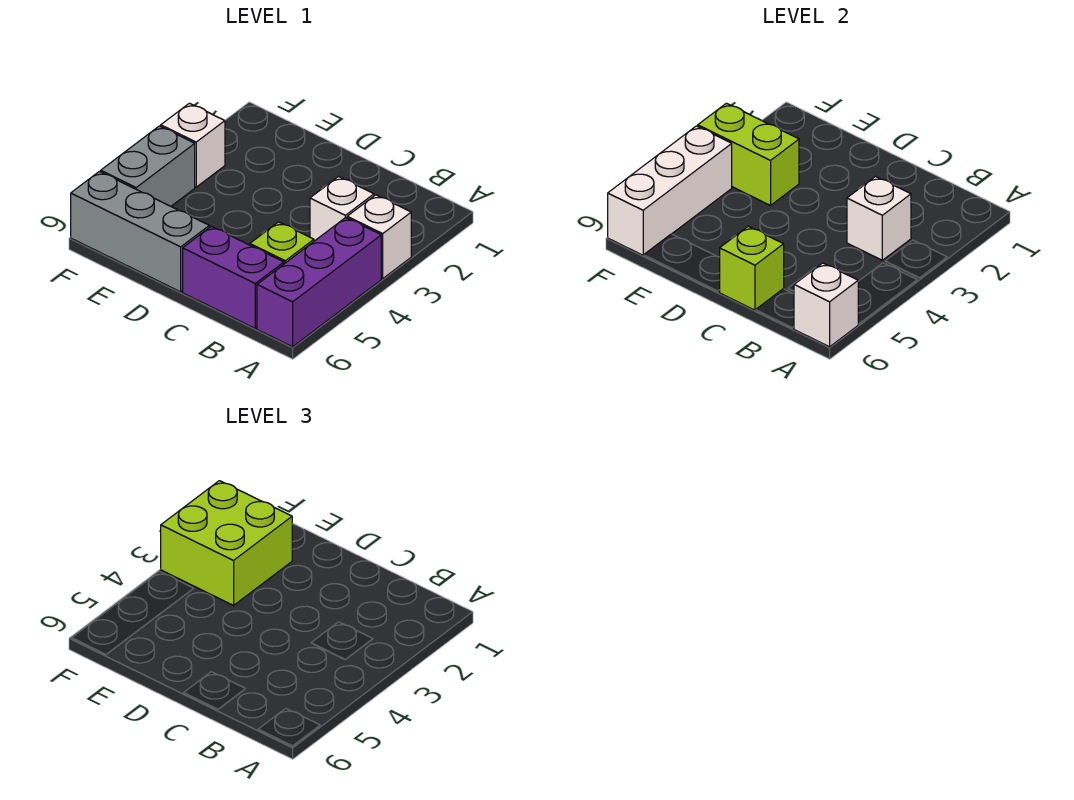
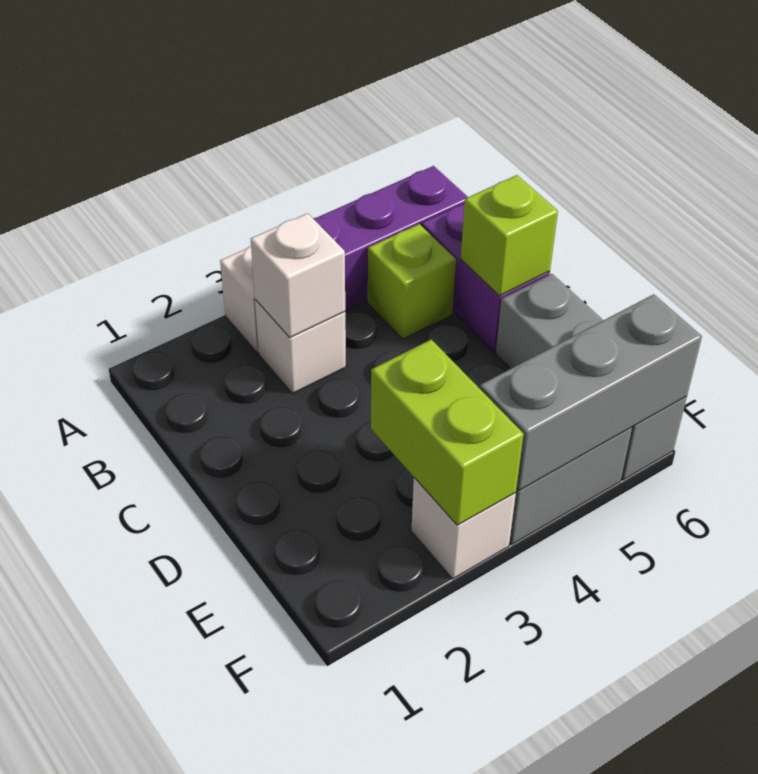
white brick A6 level 2 -> none
lime brick E2:F3 level 3 -> none
white brick F4:F6 level 2 -> grey brick F4:F6 level 2

